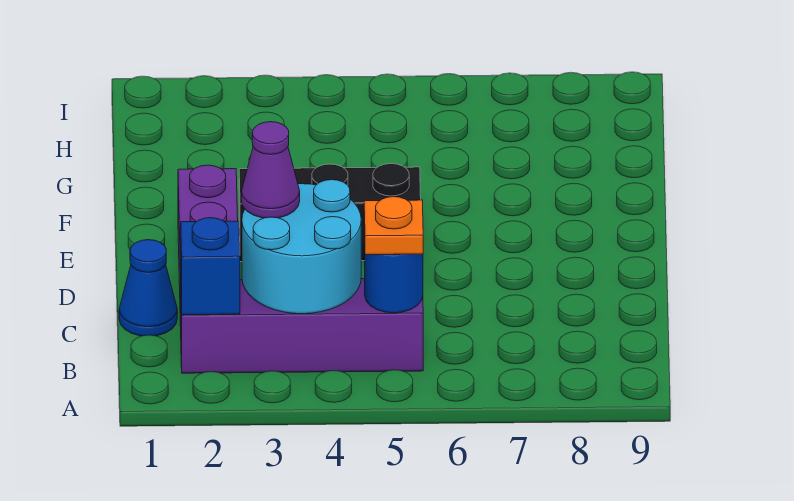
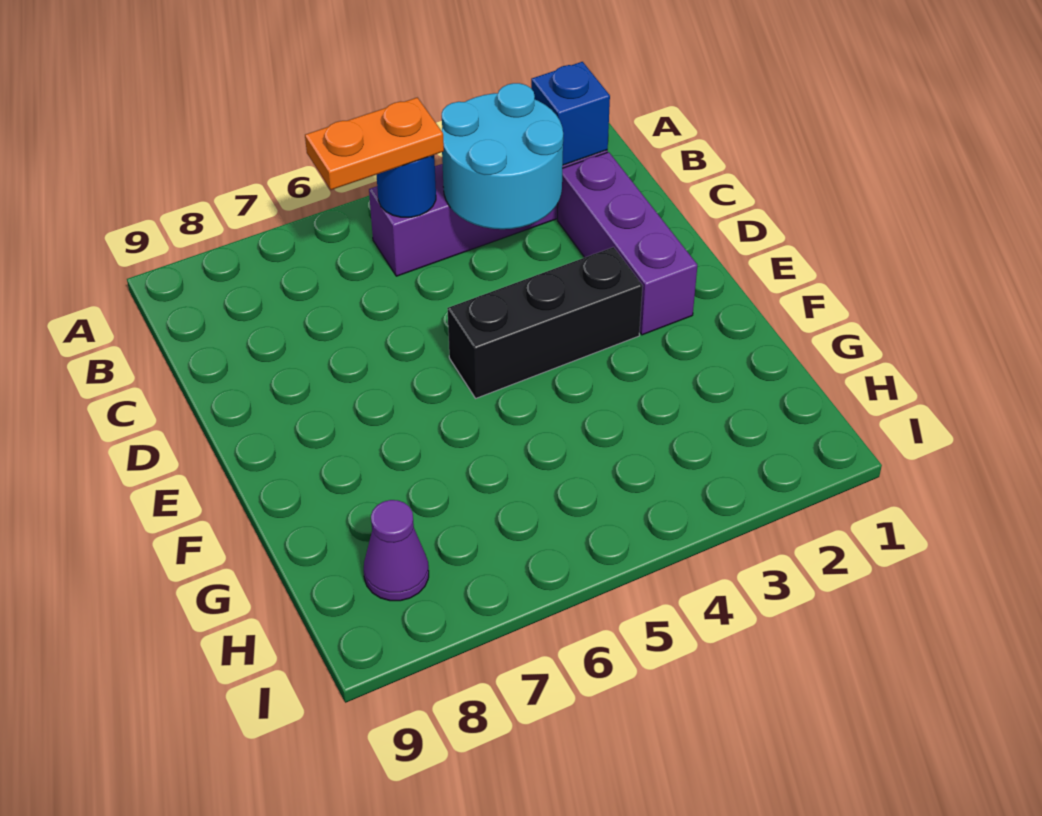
orange plate B5 level 3 -> orange plate B5:B6 level 3
blue cone C1 level 1 -> none
purple cone C3 level 3 -> purple cone H8 level 1

